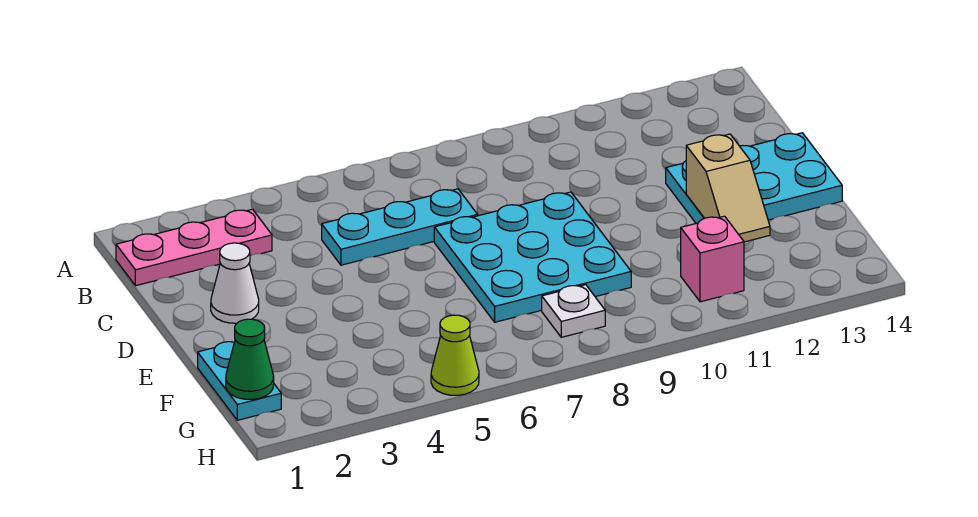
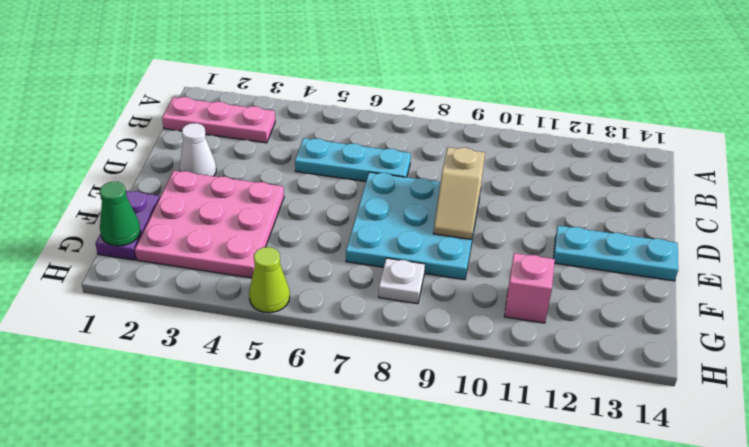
cyan plate D12:E14 level 1 -> cyan plate E12:E14 level 1
none -> pink plate E2:G4 level 1
tan slope E12:F12 level 2 top E -> tan slope D9:E9 level 2 top D
cyan plate F1:G1 level 1 -> purple plate F1:G1 level 1

